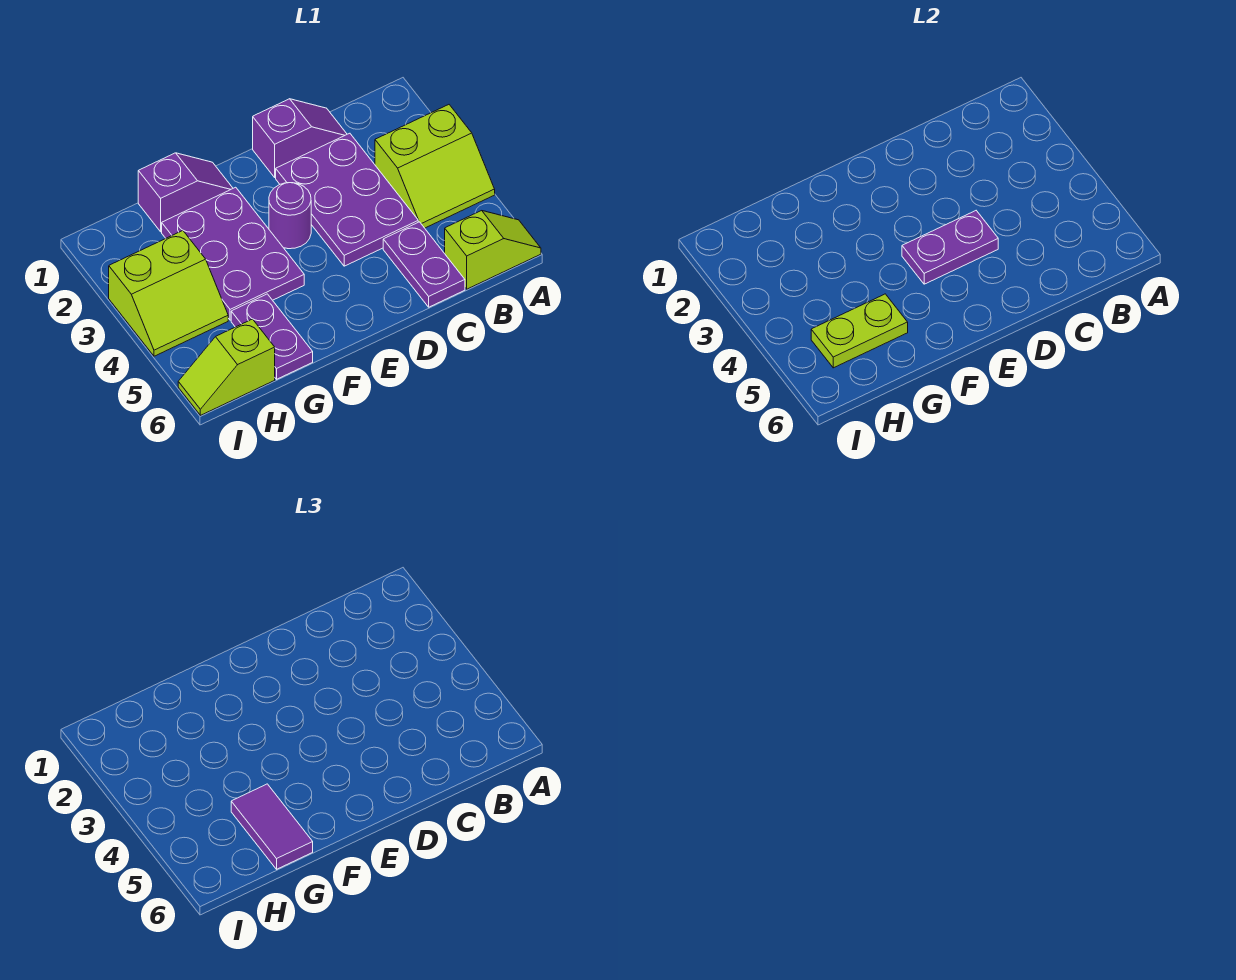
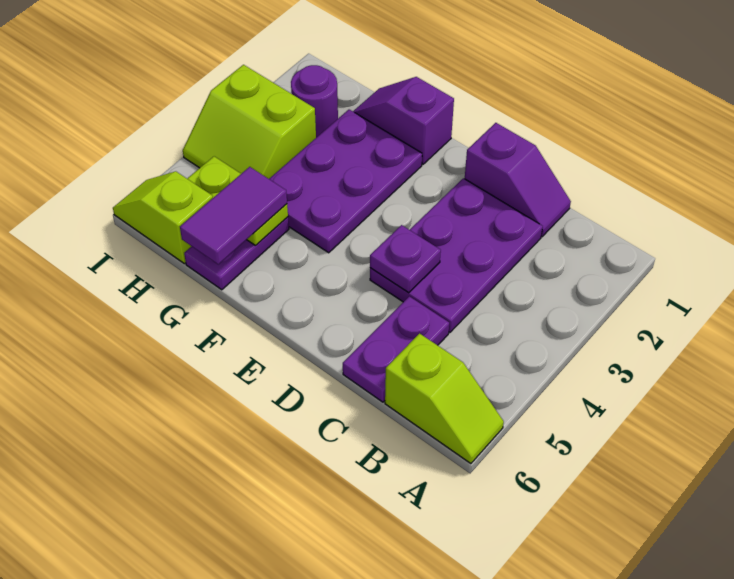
lime slope A3:B4 level 1 top 3 -> none
purple plate D4:E4 level 2 -> purple plate D4 level 2
purple round brick E3 level 1 -> purple round brick H2 level 1
purple slope F1:G1 level 1 top G -> purple slope F1:G1 level 1 top F

